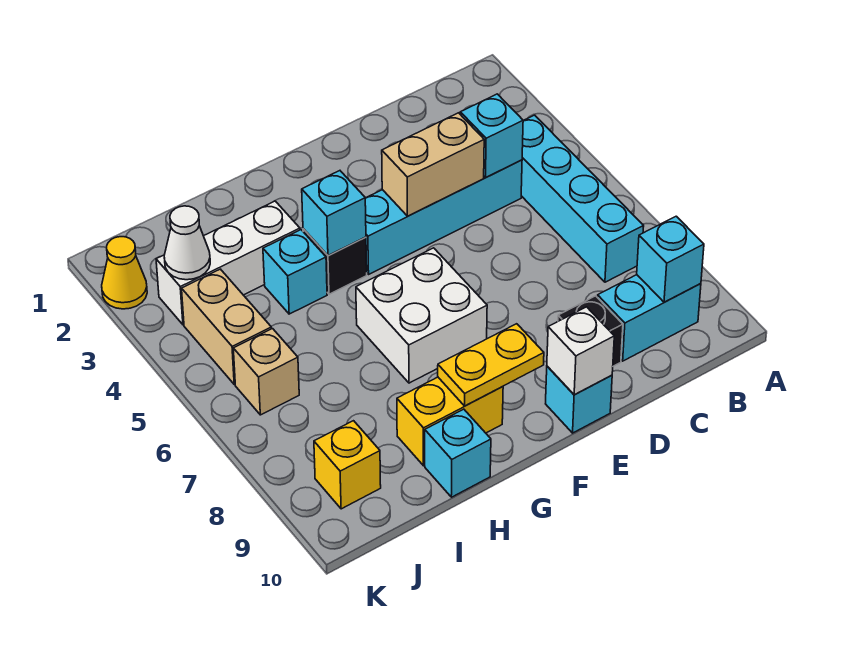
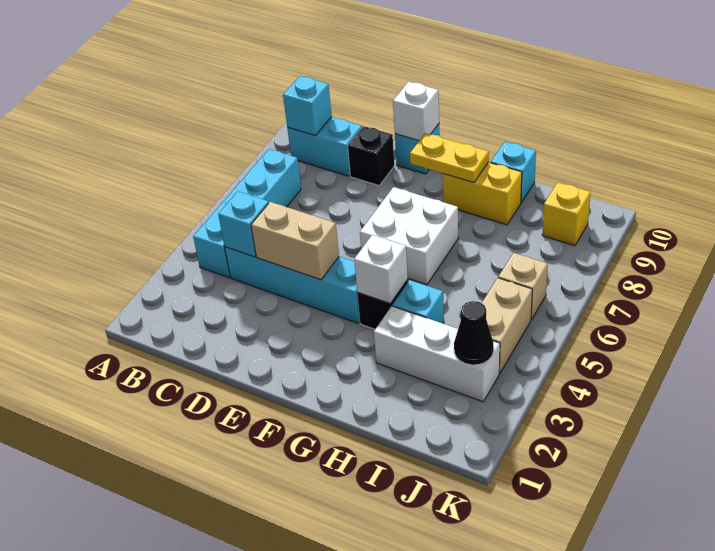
cyan brick G4 level 2 -> white brick G4 level 2
white cone J3 level 2 -> black cone J3 level 2
yellow cone K2 level 1 -> none

